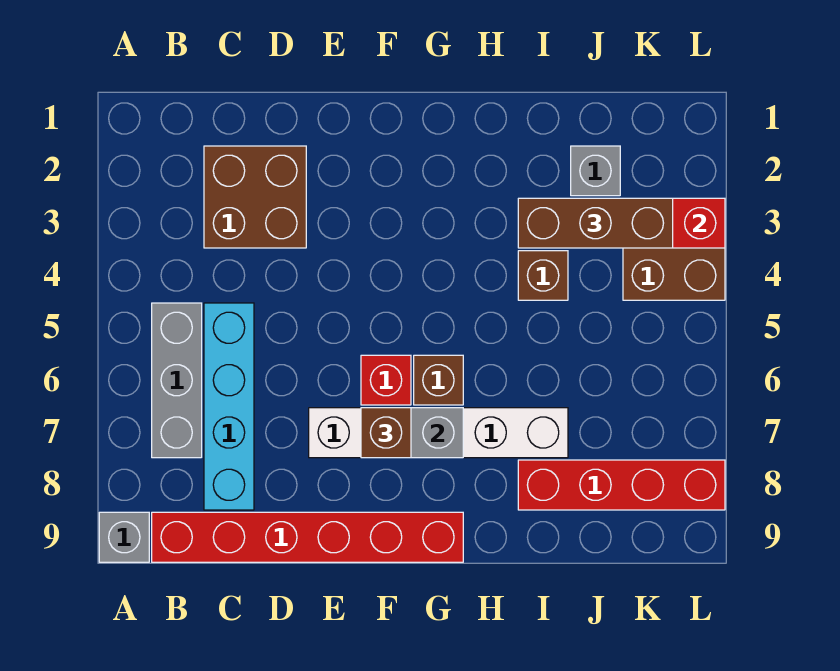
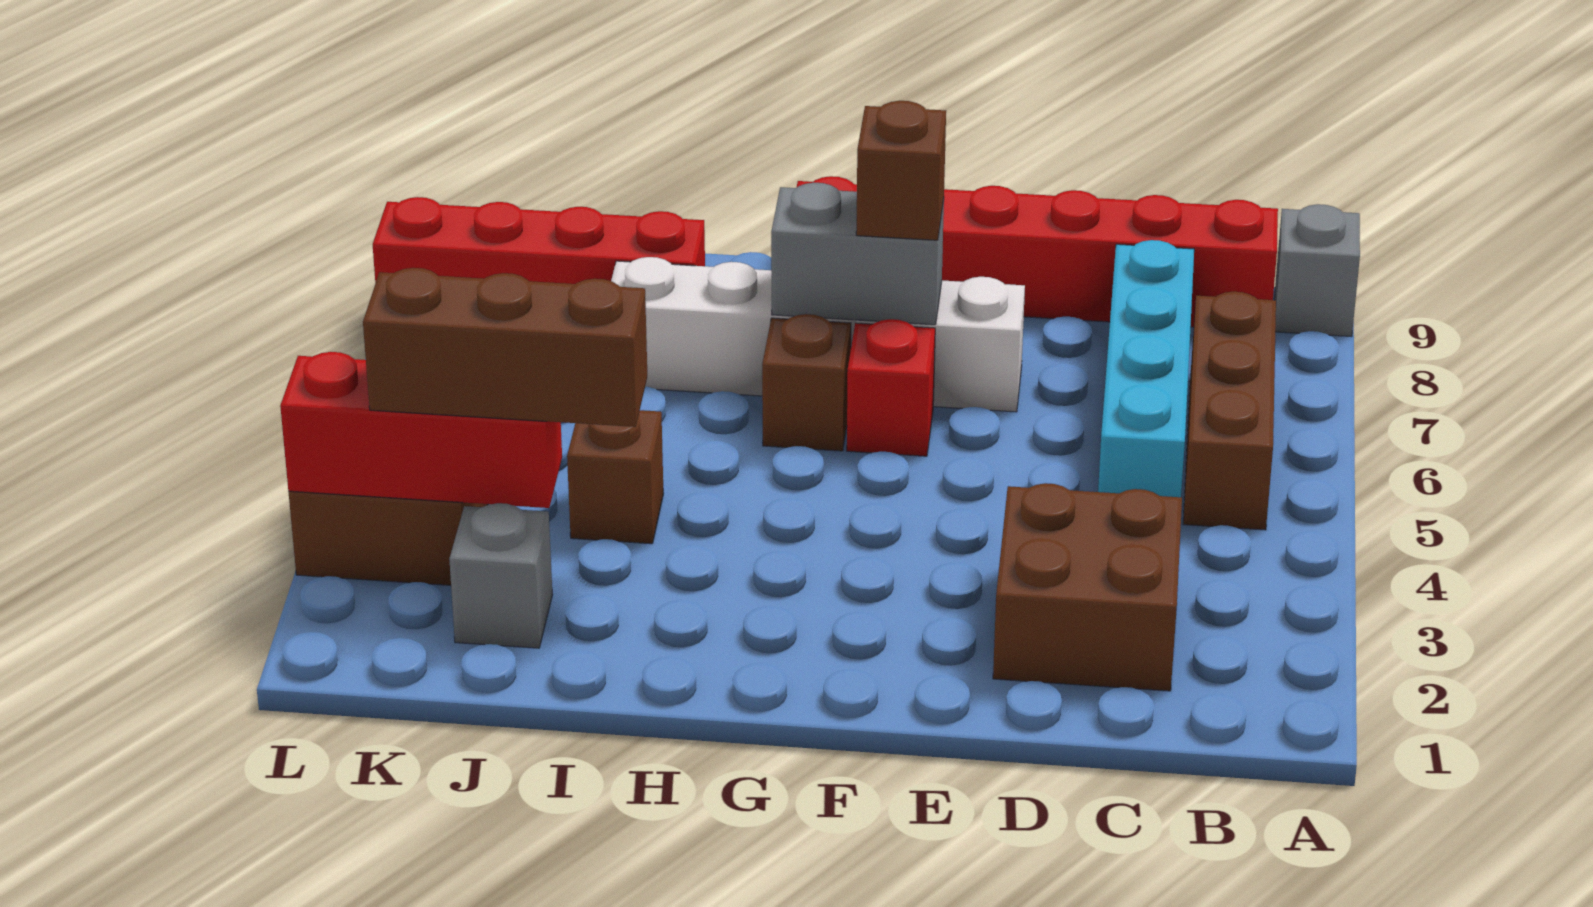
grey brick B5:B7 level 1 -> brown brick B5:B7 level 1

